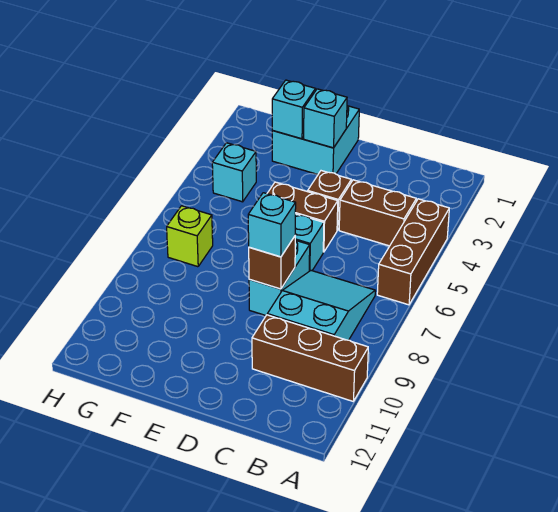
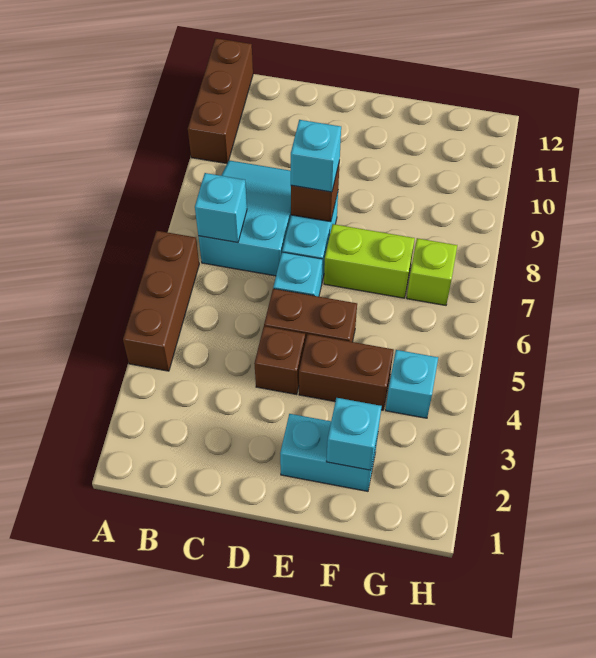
brown brick A10:C10 level 1 -> brown brick A10:A12 level 1
brown brick B4:C4 level 1 -> brown brick E4:F4 level 1
cyan slope B7:C9 level 1 top 9 -> cyan slope B7:C9 level 1 top 7
cyan brick E1:F2 level 1 -> cyan brick E2:F2 level 1
cyan brick E2 level 2 -> cyan brick B7 level 2
none -> lime brick E7:F7 level 1

